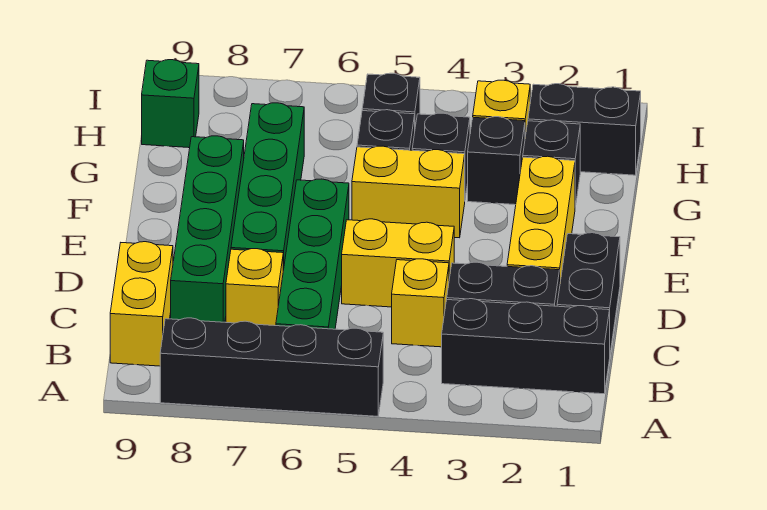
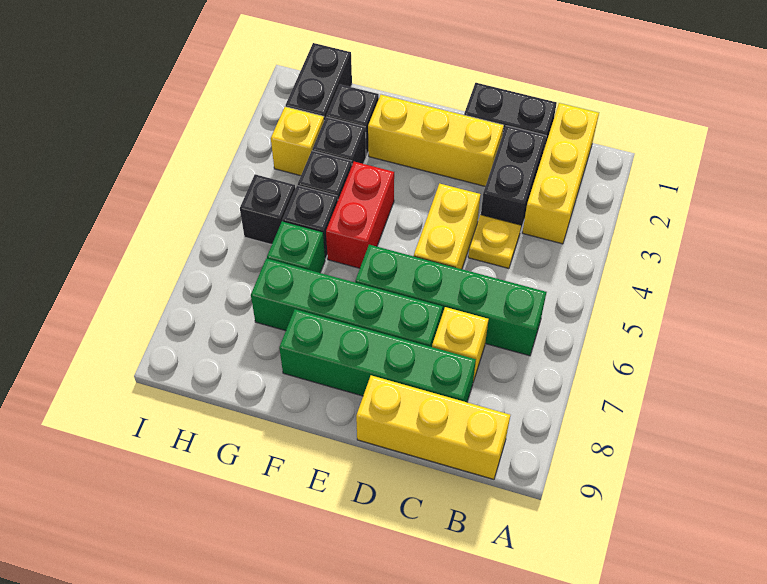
black brick A5:A8 level 1 -> none
black brick B1:B3 level 1 -> yellow brick B1:B3 level 1
yellow brick B9:C9 level 1 -> yellow brick B9:D9 level 1
yellow brick C4 level 1 -> yellow plate C4 level 1
yellow brick F4:F5 level 1 -> red brick F4:F5 level 1
green brick H9 level 1 -> green brick G6 level 1

